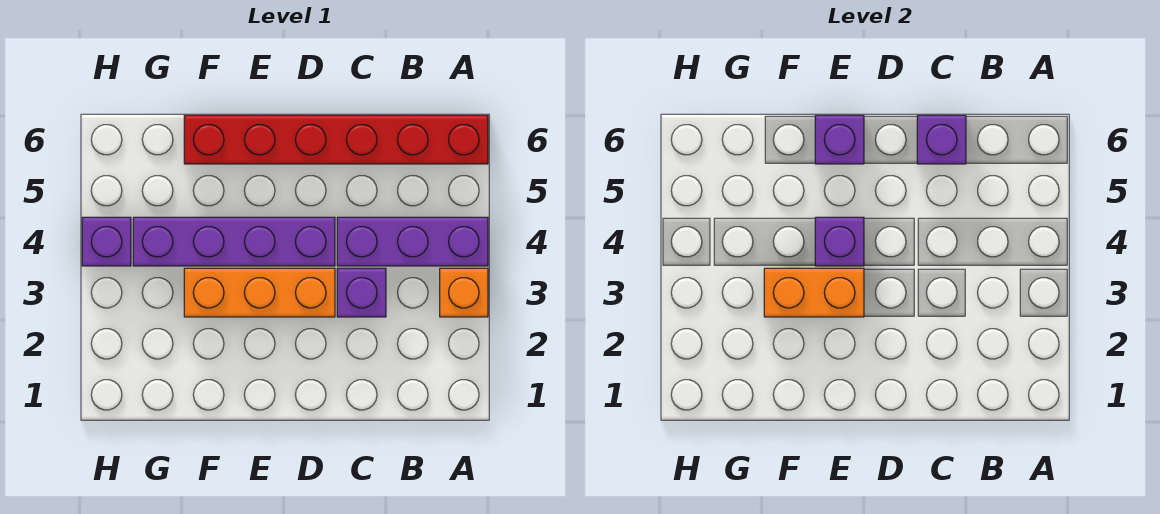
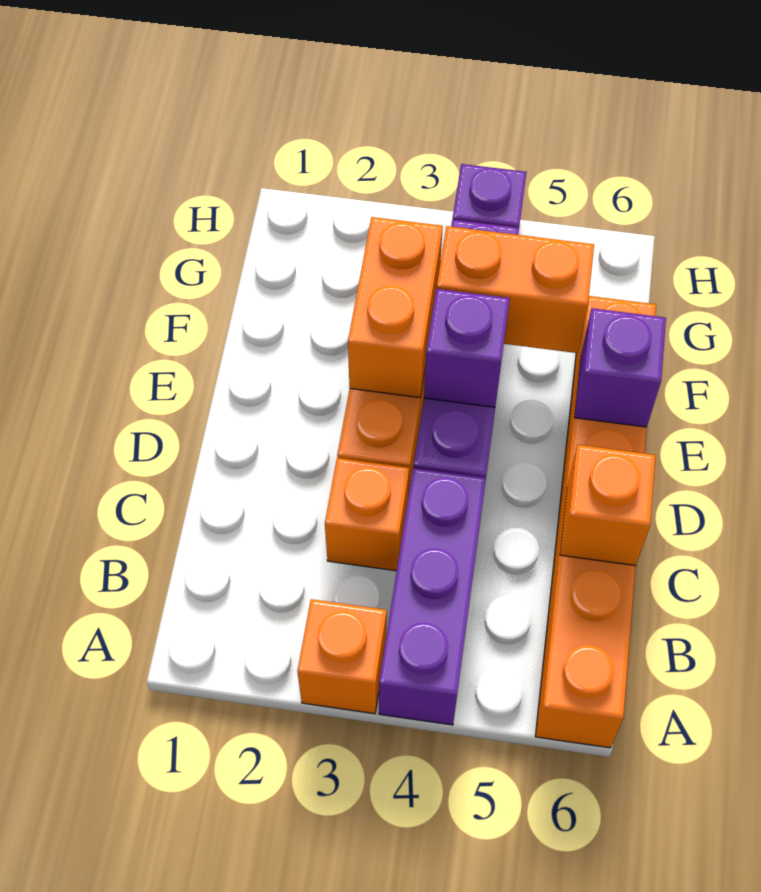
red brick A6:F6 level 1 -> orange brick A6:F6 level 1
purple brick C3 level 1 -> orange brick C3 level 1
purple brick C6 level 2 -> orange brick C6 level 2
none -> orange brick F4:F5 level 2

